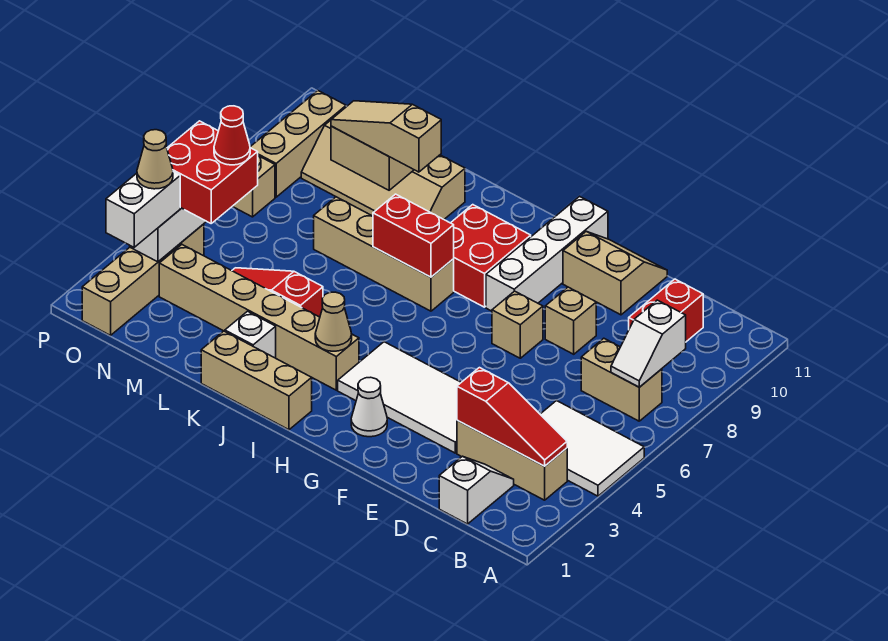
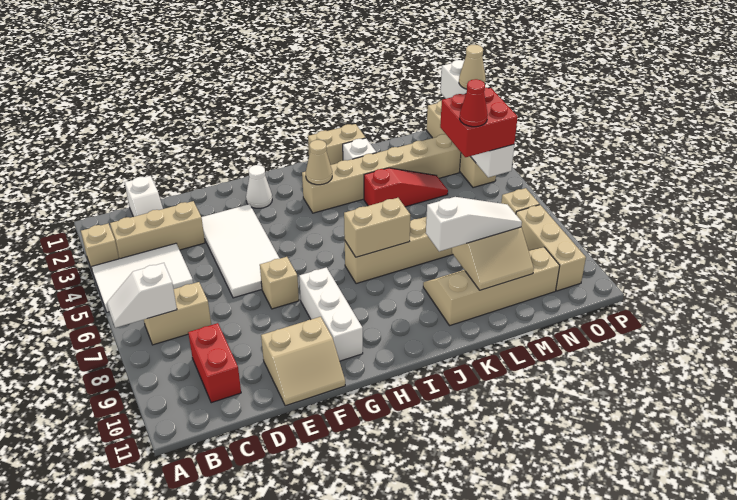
red slope B3:D3 level 2 top D -> none
white slope B7:B8 level 2 top 8 -> white slope A7:B7 level 2 top B
white tile E3:H4 level 1 -> white tile E3:F6 level 1
tan brick E8 level 1 -> tan brick A3 level 1
white brick G8:G11 level 1 -> white brick G8:G10 level 1
red brick H8:I9 level 1 -> none
tan brick I1:K1 level 1 -> tan brick J1:K1 level 1
red brick I7:J7 level 2 -> tan brick I7:J7 level 2
tan slope K9:M9 level 3 top K -> white slope K9:M9 level 3 top K

